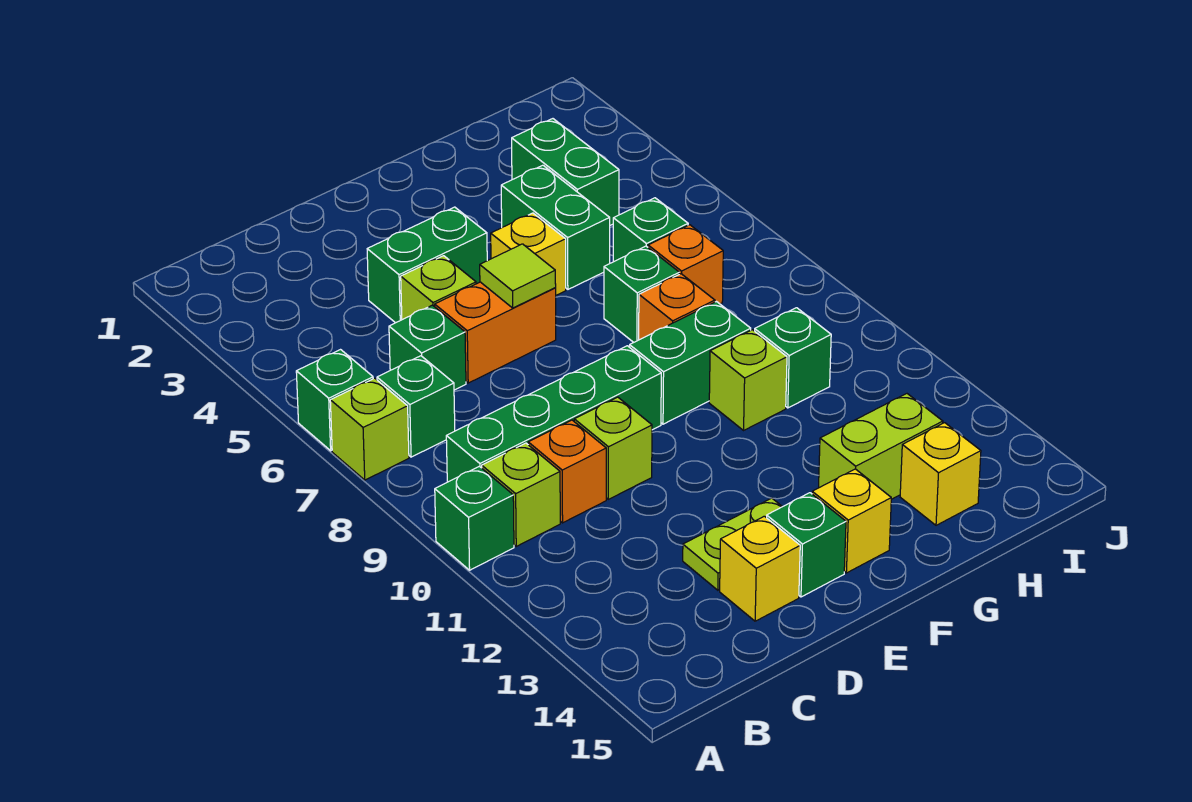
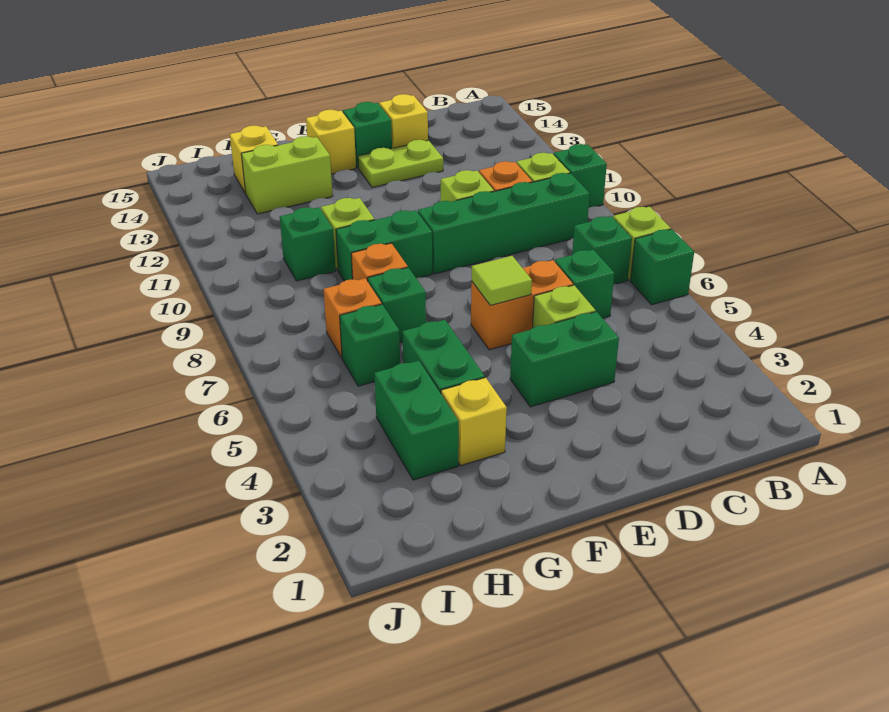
yellow brick F5 level 1 -> yellow brick G3 level 1

